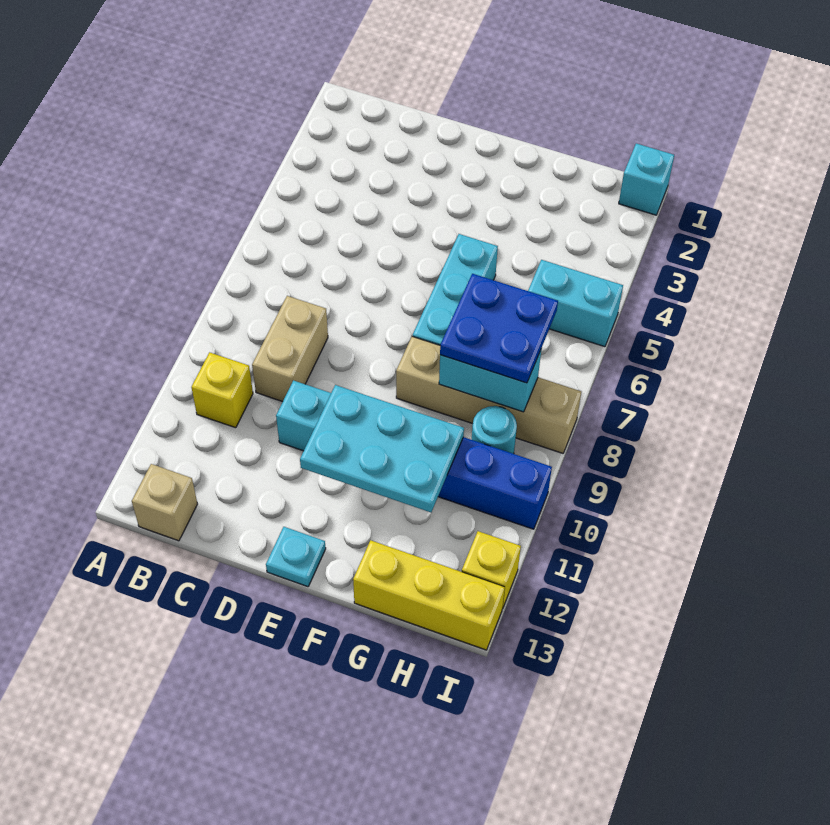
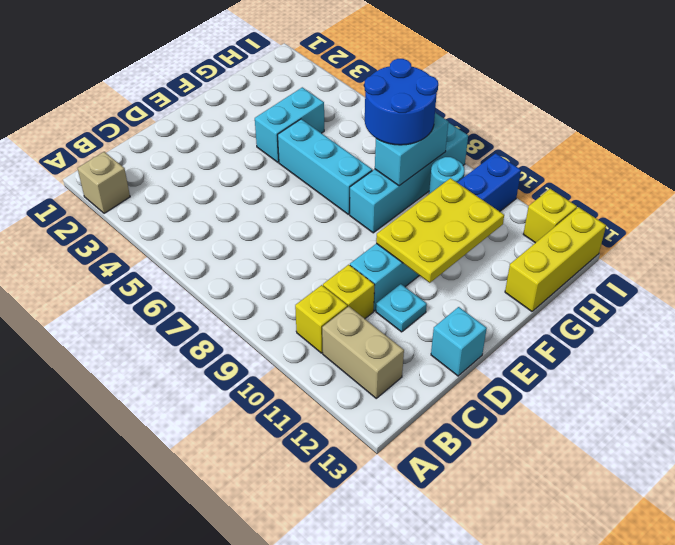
tan brick B13 level 1 -> tan brick A2 level 1
tan brick C8:C9 level 1 -> tan brick B11:B12 level 1
none -> yellow brick C10 level 1
cyan plate E10:G11 level 2 -> yellow plate E10:G11 level 2
cyan plate E13 level 1 -> cyan plate D11 level 1
tan brick F8:I8 level 1 -> cyan brick F8:I8 level 1
blue plate G7:H8 level 3 -> blue round brick G7:H8 level 3
cyan brick H5:I5 level 1 -> cyan brick F4:G4 level 1
cyan brick I1 level 1 -> cyan brick D13 level 1

